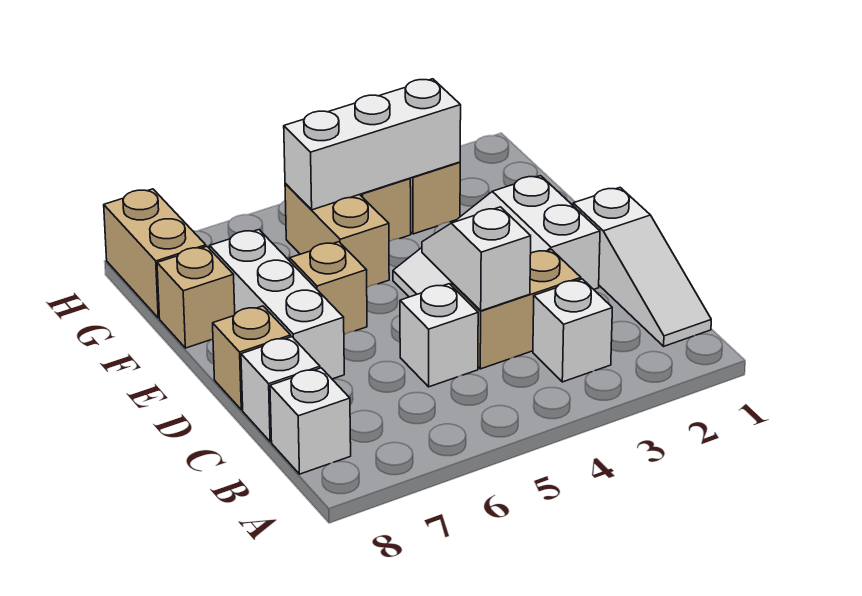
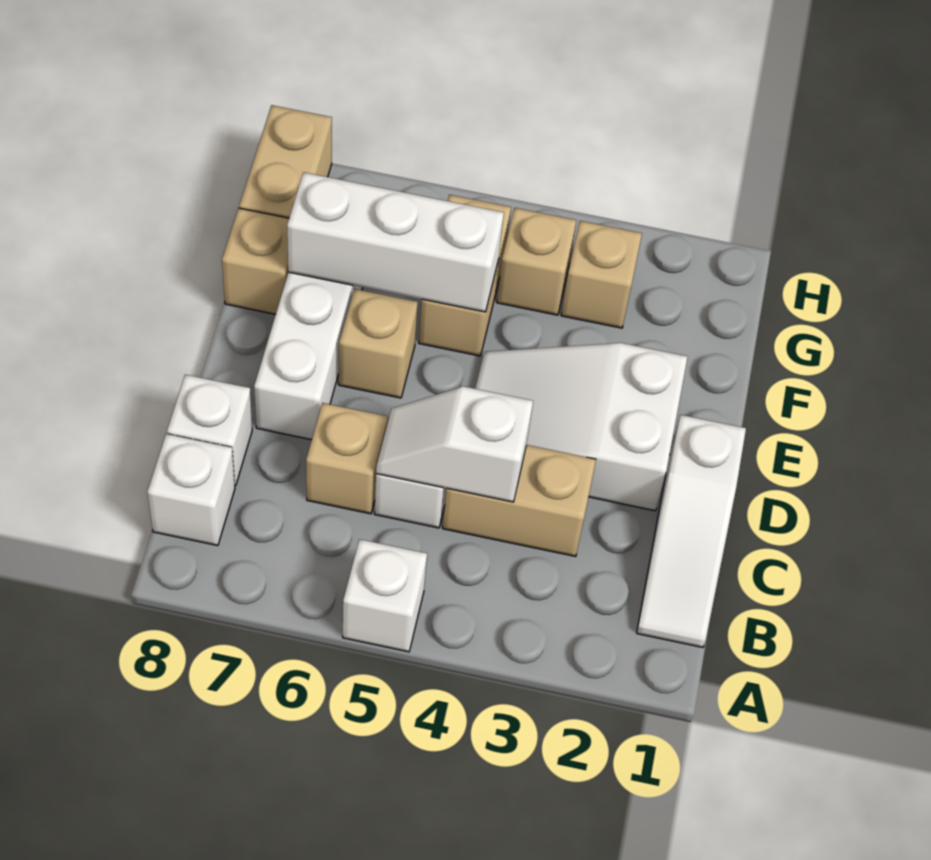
white brick B3 level 1 -> white brick A5 level 1
white slope C4:D4 level 2 top C -> white slope C4:C5 level 2 top 4
tan brick D8 level 1 -> tan brick C6 level 1
white brick G3:G5 level 2 -> white brick F5:F7 level 2

